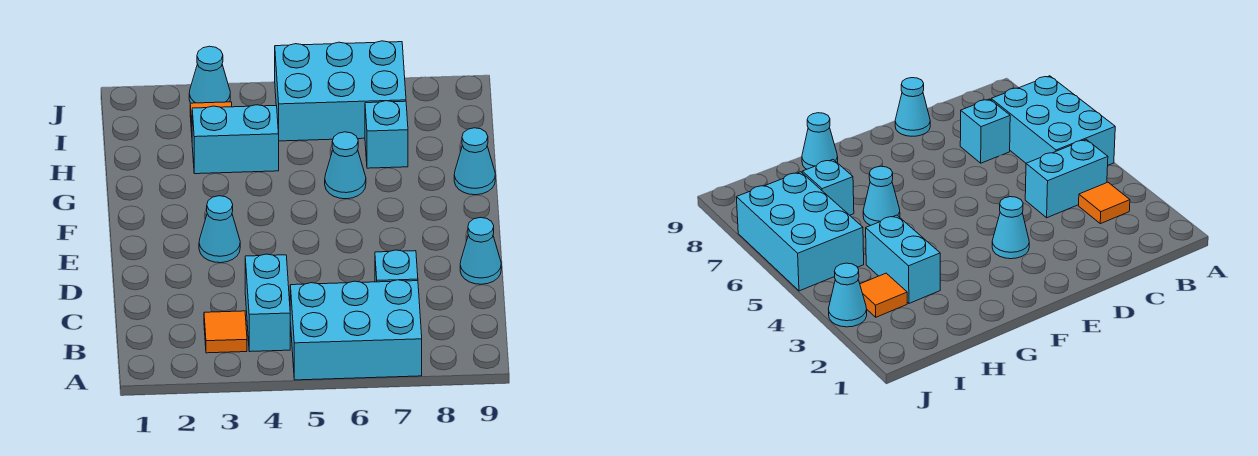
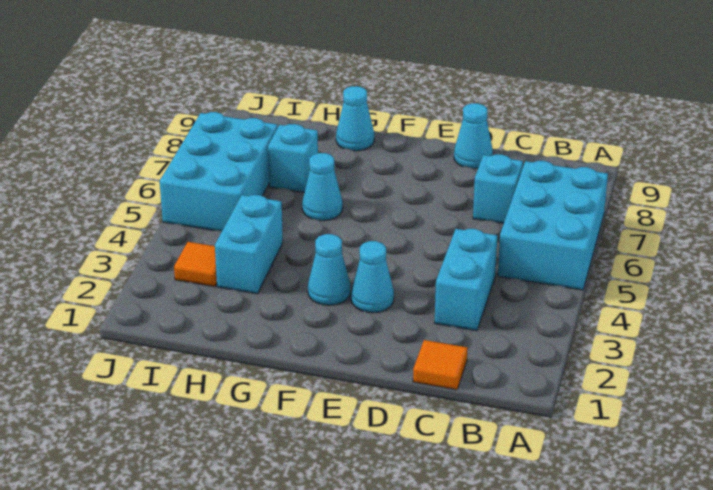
orange tile B3 level 1 -> orange tile C1 level 1
cyan brick B4:C4 level 1 -> cyan brick C3:C4 level 1
cyan cone J3 level 1 -> cyan cone F3 level 1

